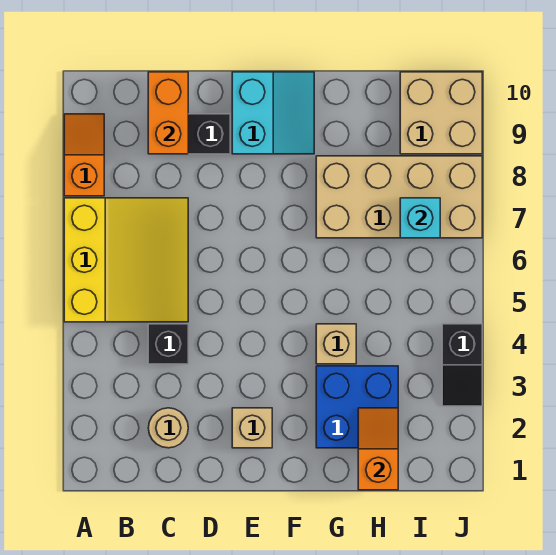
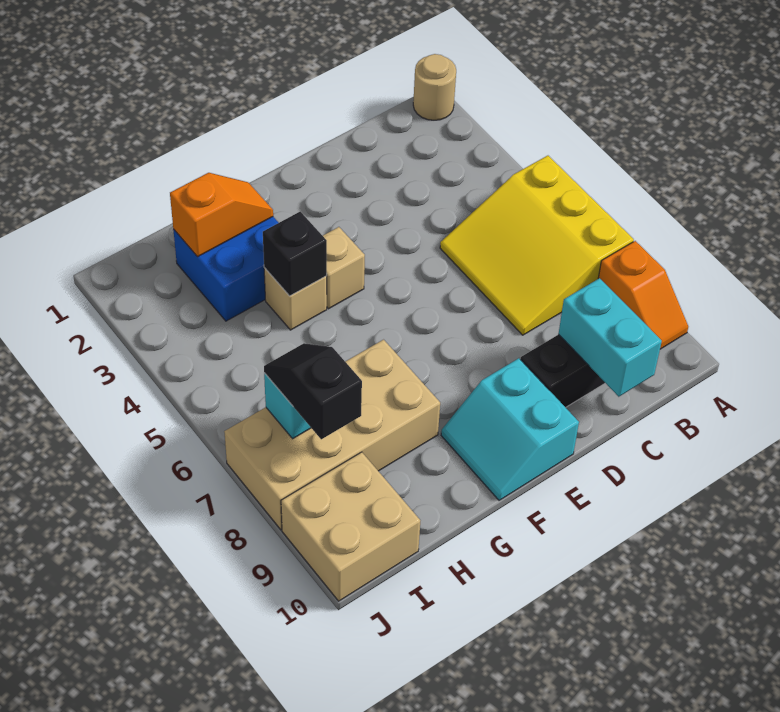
tan round brick C2 level 1 -> tan round brick A1 level 1
black brick C4 level 1 -> black brick G4 level 2
orange brick C9:C10 level 2 -> cyan brick C9:C10 level 2
tan brick E2 level 1 -> tan brick F4 level 1
orange slope H1:H2 level 2 top 1 -> orange slope G2:H2 level 2 top H
black slope J3:J4 level 1 top 4 -> black slope I7:I8 level 3 top 8

